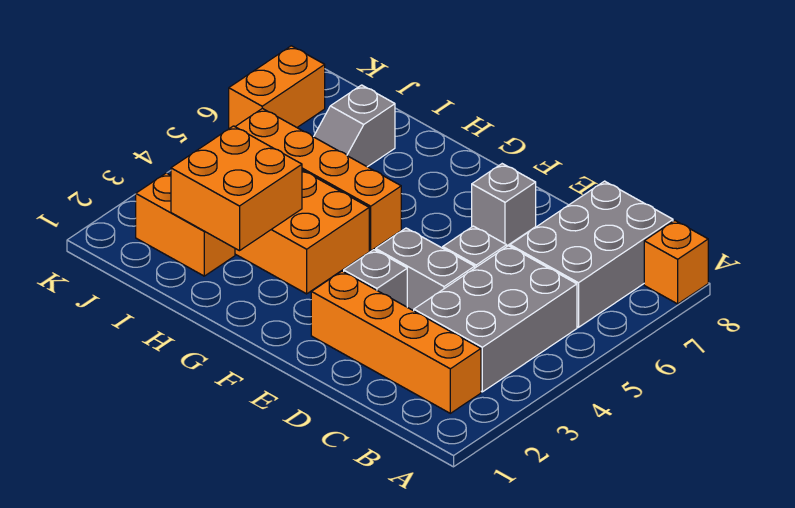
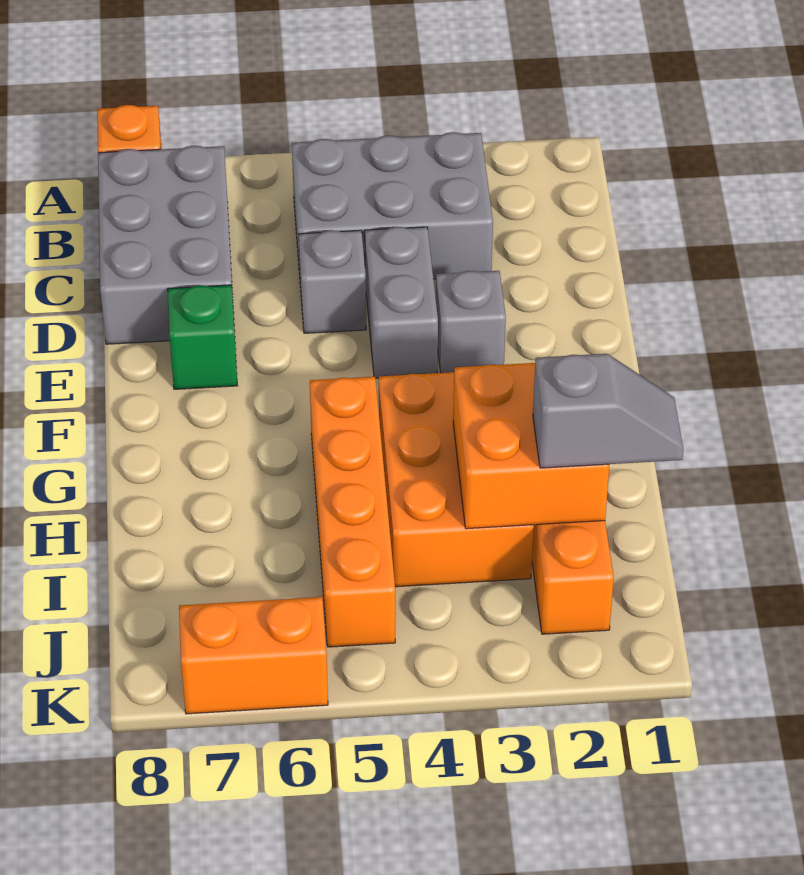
orange brick B2:E2 level 1 -> none
grey brick B6:C8 level 1 -> grey brick B7:D8 level 1
grey brick E7 level 1 -> green brick E7 level 1
grey slope I6:I7 level 1 top 7 -> grey slope I1:I2 level 3 top 2

